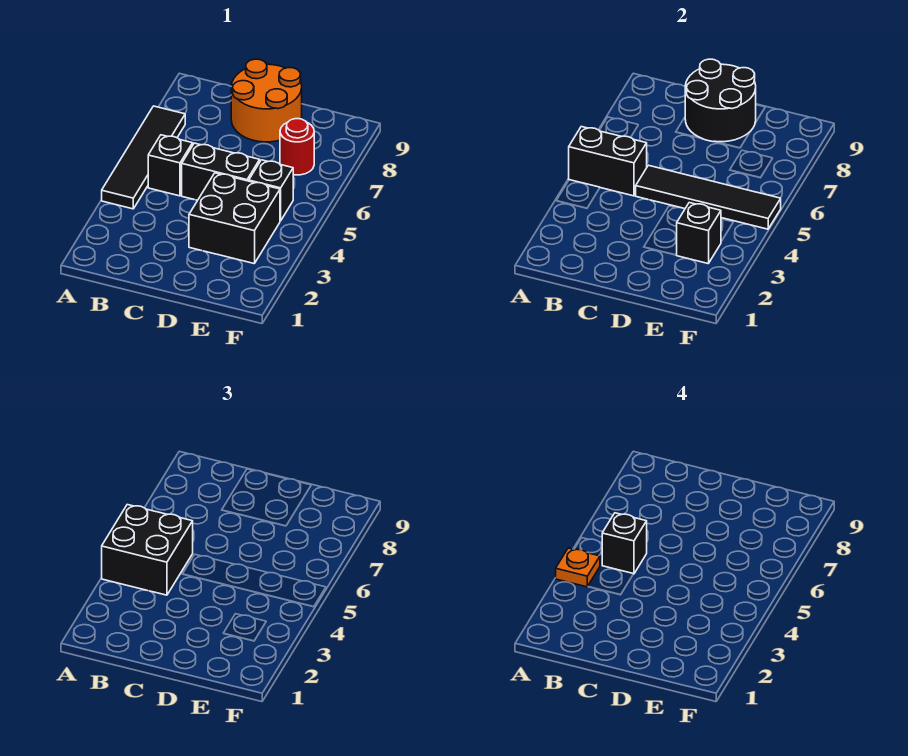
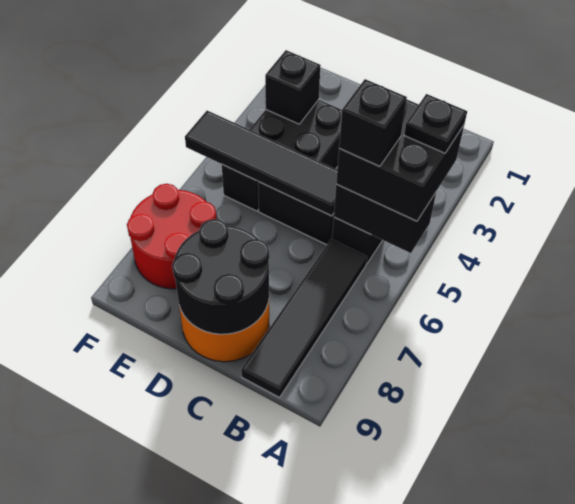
black tile A4:A7 level 1 -> black tile B6:B9 level 1
orange plate A4 level 4 -> black plate A4 level 4
red round brick E7 level 1 -> red round brick E7:F8 level 1

